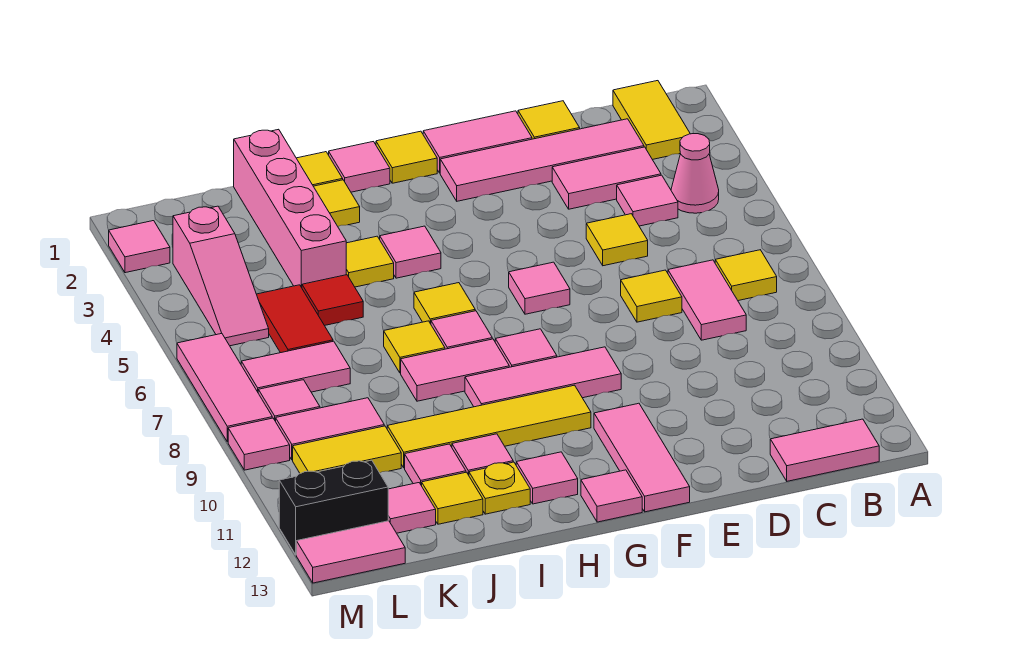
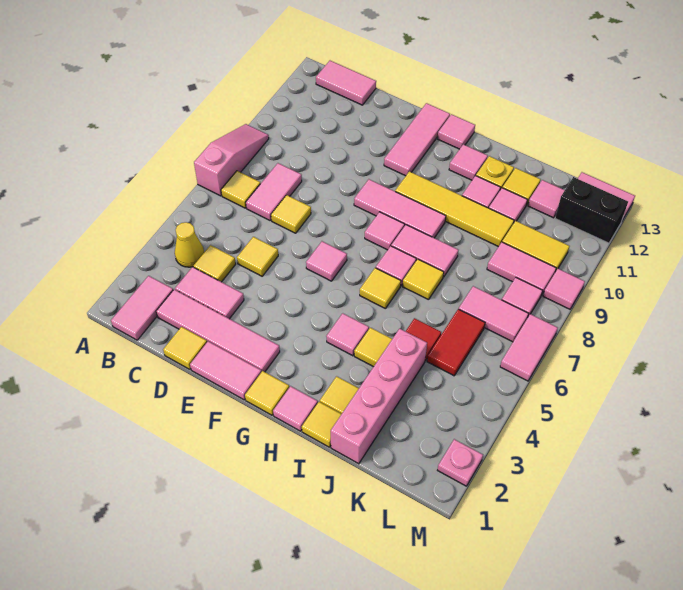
yellow tile B1:B2 level 1 -> pink tile B1:B2 level 1
pink cone B4 level 1 -> yellow cone B4 level 1
pink tile C4 level 1 -> yellow tile C4 level 1
pink slope L3:L5 level 1 top 3 -> pink slope A7:A9 level 1 top 7
pink tile M2 level 1 -> pink plate M2 level 1
pink tile M6:M8 level 1 -> pink tile M6:M7 level 1

